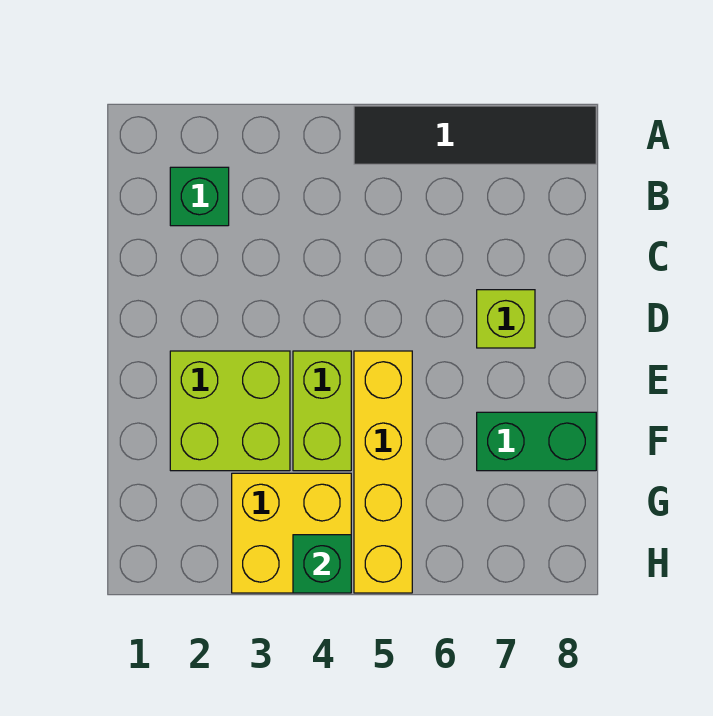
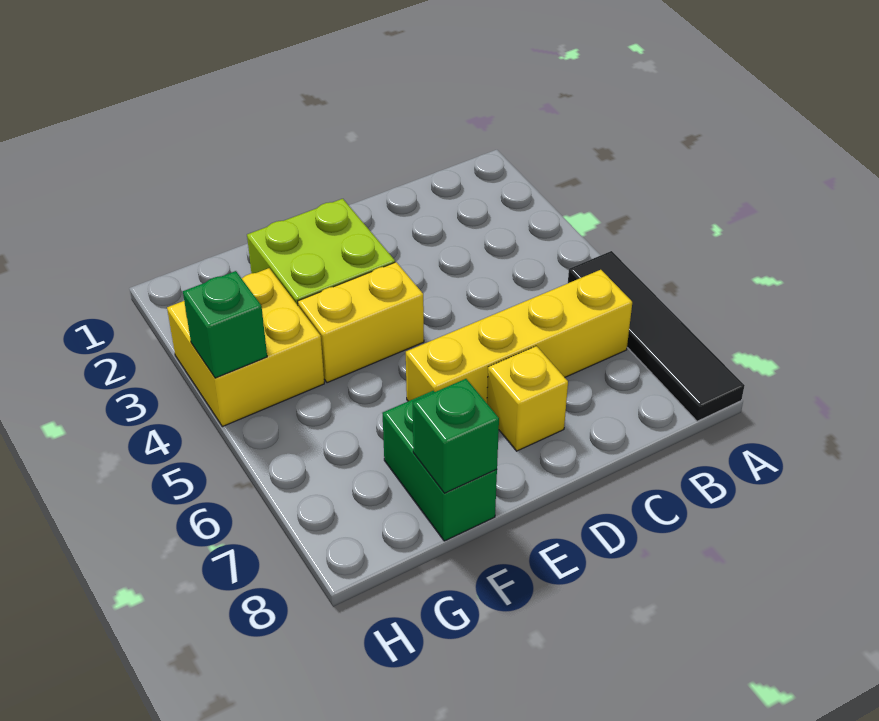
green brick B2 level 1 -> green brick F8 level 2
lime brick D7 level 1 -> yellow brick D7 level 1
lime brick E4:F4 level 1 -> yellow brick E4:F4 level 1
yellow brick E5:H5 level 1 -> yellow brick B6:E6 level 1

